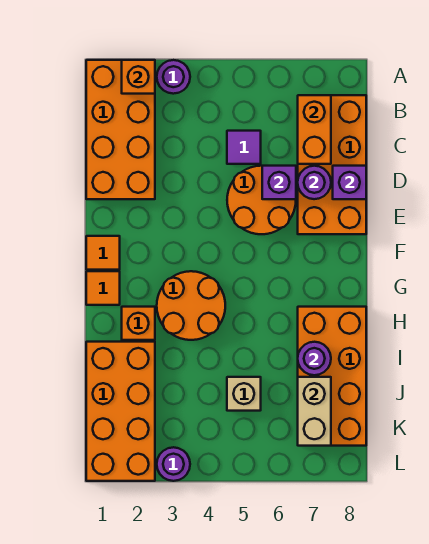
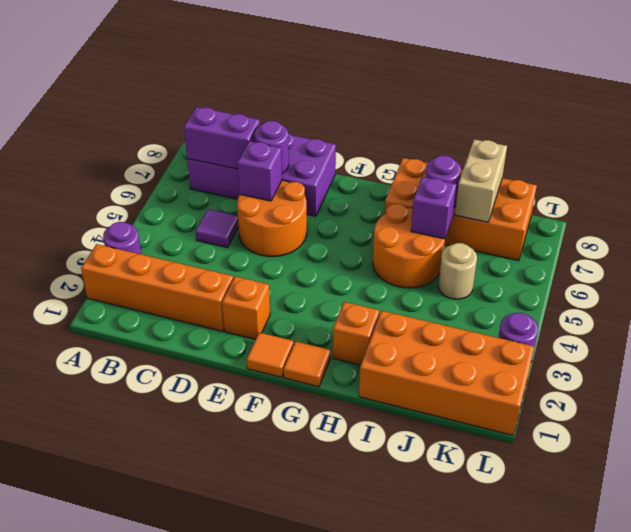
orange brick A1:D2 level 1 -> orange brick A2:D2 level 1
orange brick A2 level 2 -> orange brick E2 level 1
orange brick B7:E8 level 1 -> purple brick B7:E8 level 1
orange brick B7:C7 level 2 -> purple brick B7:C7 level 2
purple brick D8 level 2 -> purple brick I6 level 2
orange round brick G3:H4 level 1 -> orange round brick H5:I6 level 1
tan brick J5 level 1 -> tan round brick J5 level 1
tan brick J7:K7 level 2 -> tan brick J7:J8 level 2

